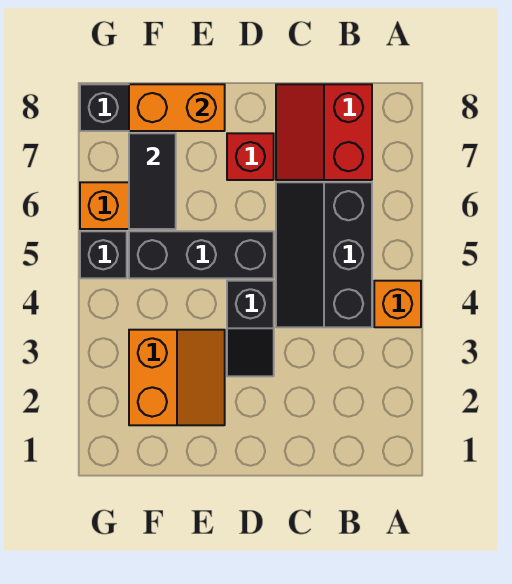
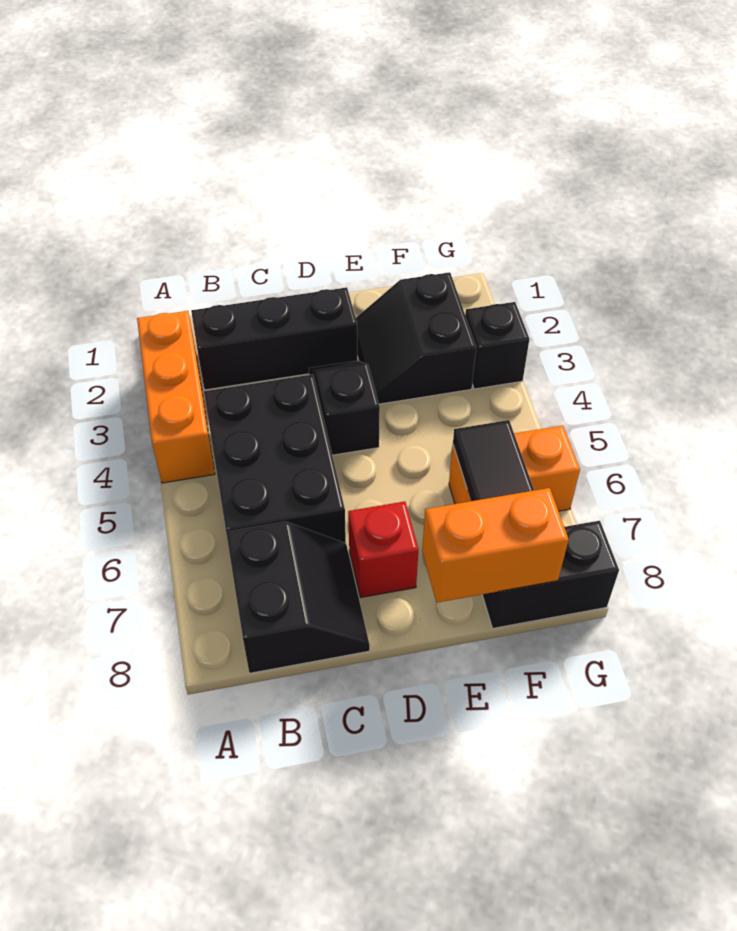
orange brick A4 level 1 -> orange brick A2:A4 level 1
black slope B4:C6 level 1 top B -> black brick B4:C6 level 1
red slope B7:C8 level 1 top B -> black slope B7:C8 level 1 top B
black brick D5:F5 level 1 -> black brick B2:D2 level 1
orange slope E2:F3 level 1 top F -> black slope E2:F3 level 1 top F
black brick G5 level 1 -> black brick G3 level 1

